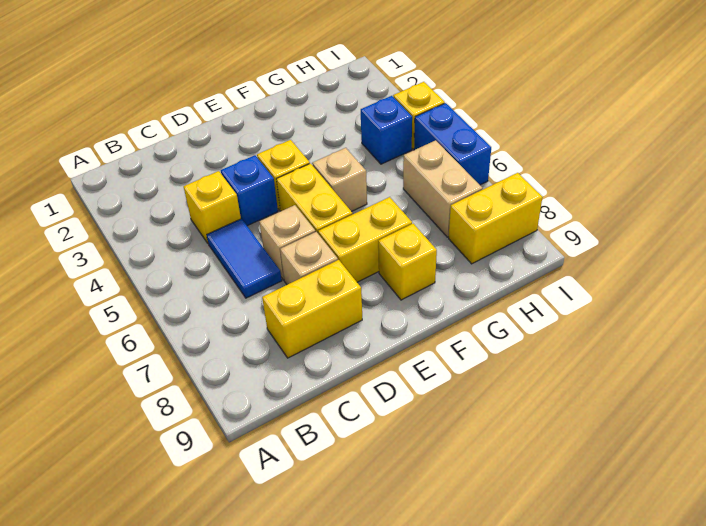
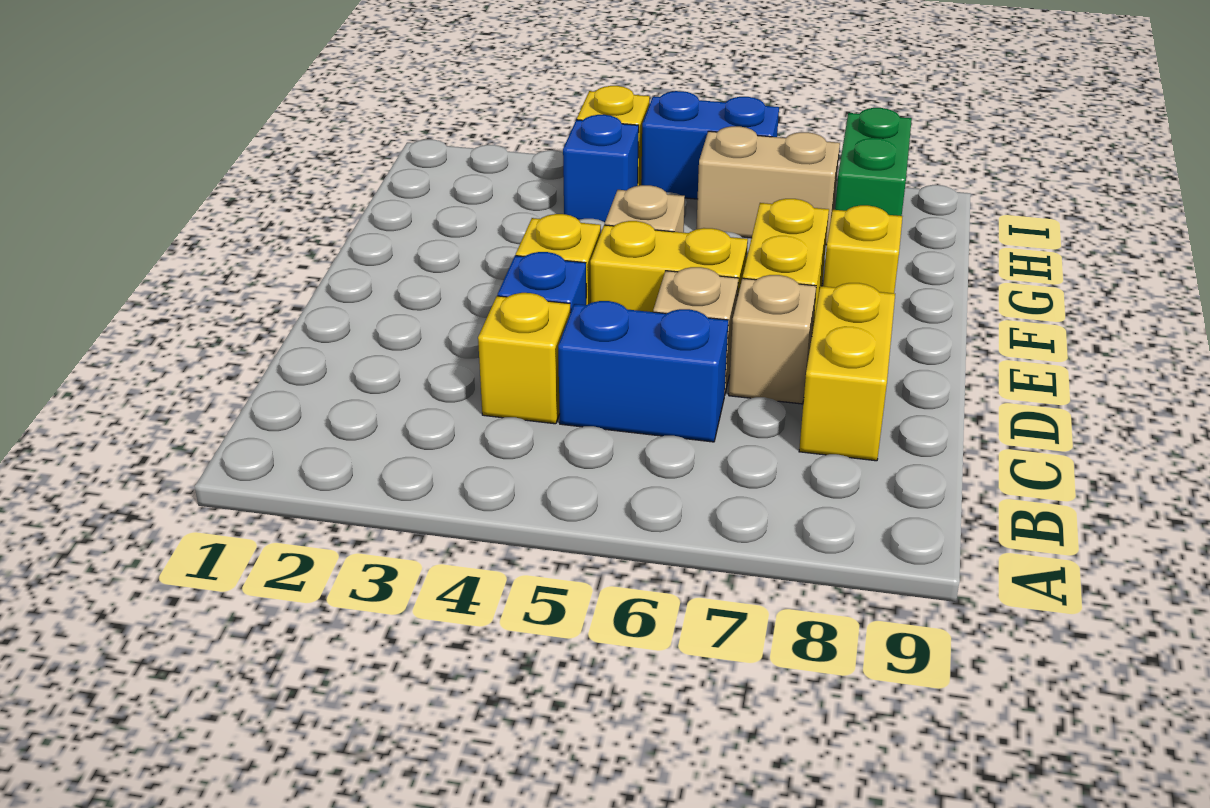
blue tile C5:C6 level 1 -> blue brick C5:C6 level 1
yellow brick H8:I8 level 1 -> green brick H8:I8 level 1

